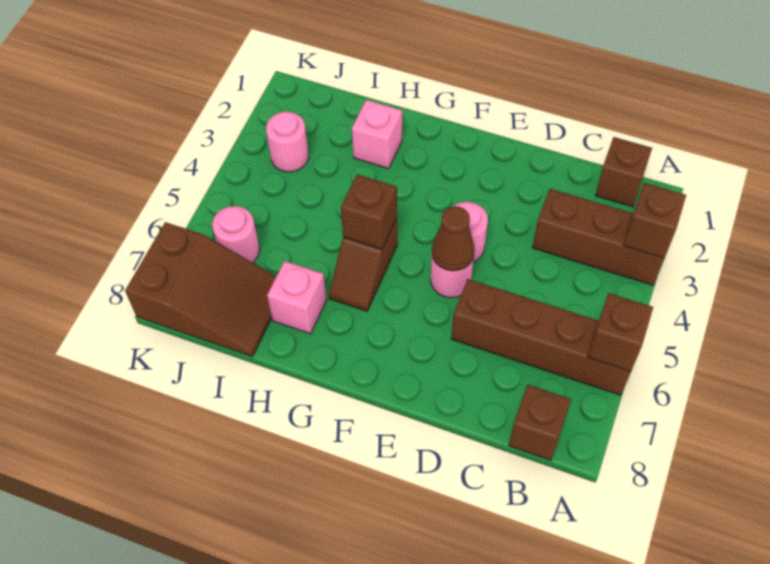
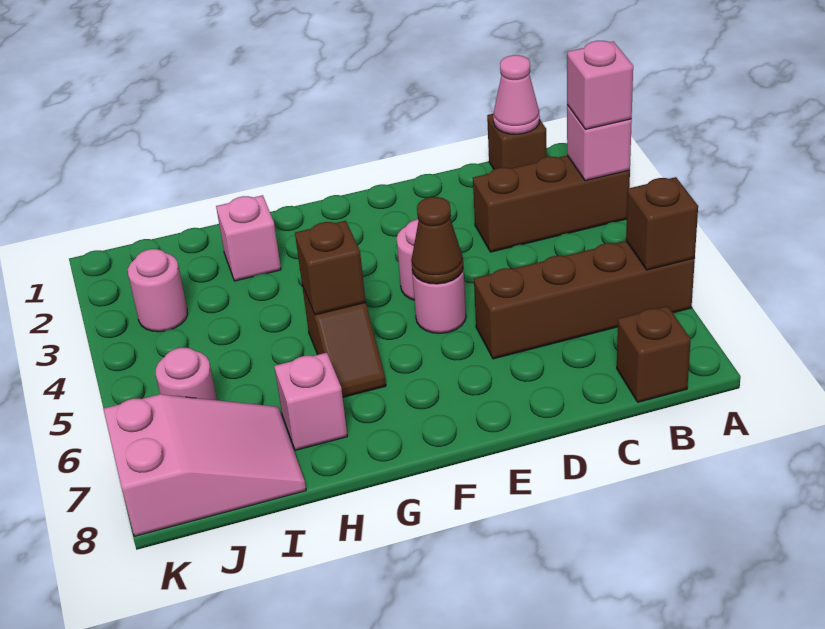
brown brick A3 level 2 -> pink brick A3 level 2
none -> pink brick A3 level 3
none -> pink cone B1 level 2
brown slope I7:K8 level 1 top K -> pink slope I7:K8 level 1 top K

